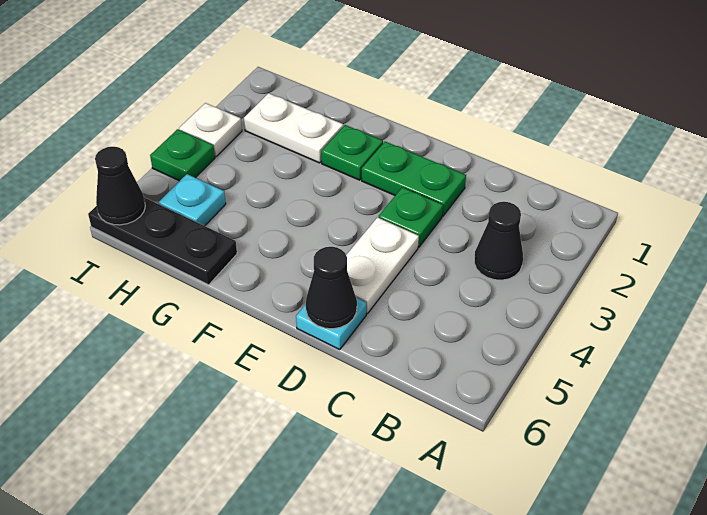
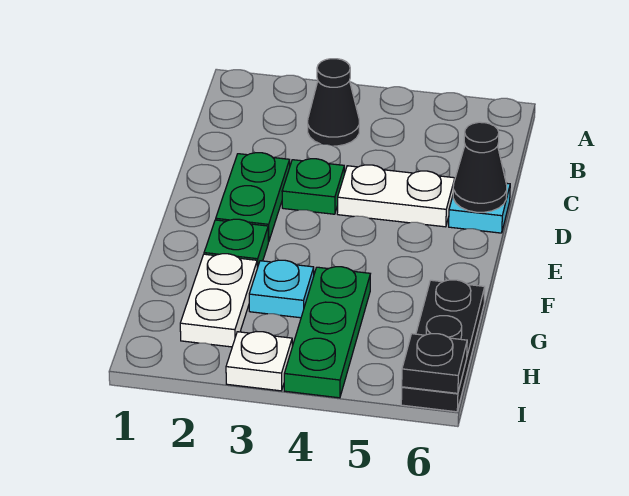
cyan plate H5 level 1 -> cyan plate G3 level 1
green plate I4 level 1 -> green plate G4:I4 level 1
black cone I6 level 2 -> black plate I6 level 2

